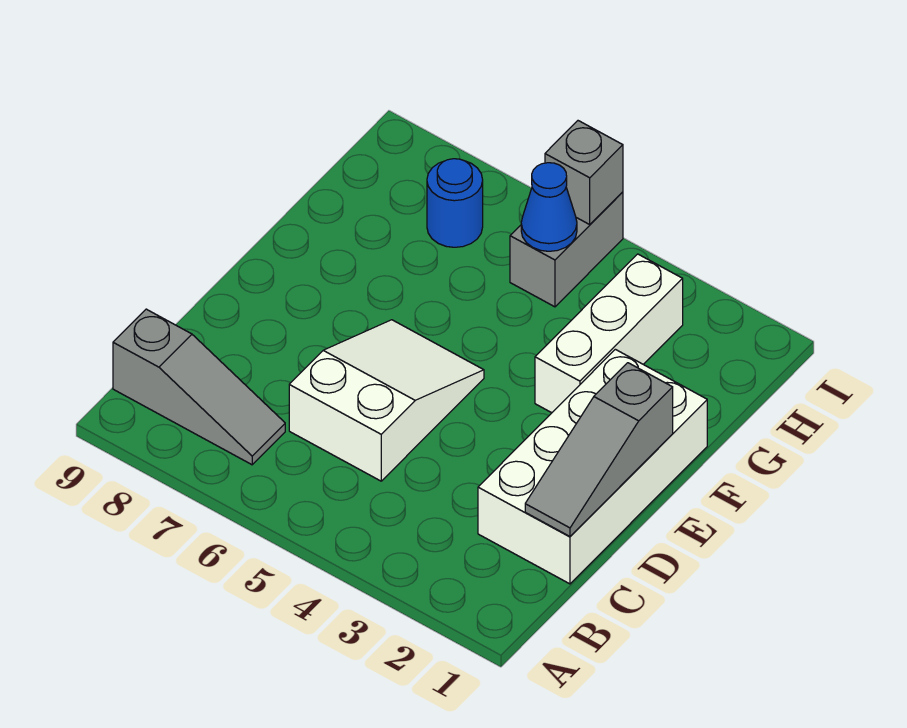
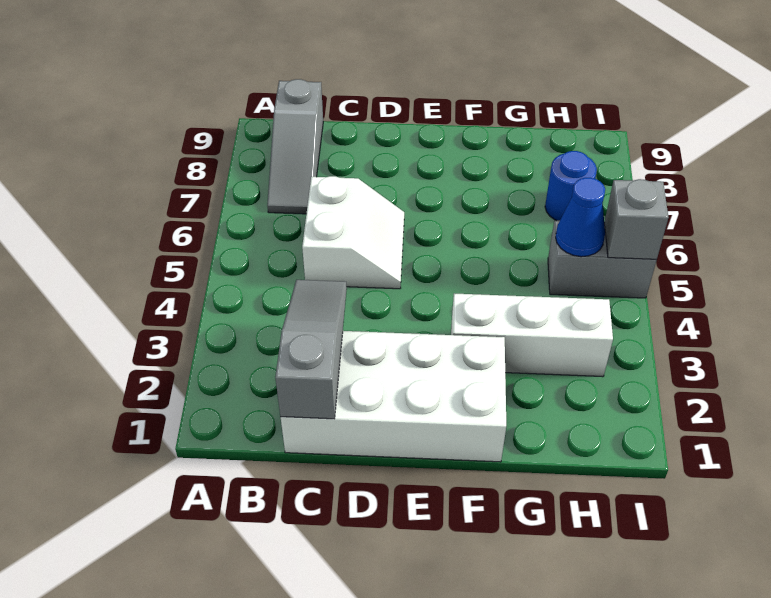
grey slope C1:E1 level 2 top E -> grey slope C1:C3 level 2 top 1
white slope C5:E6 level 1 top C -> white slope C5:D6 level 1 top C

